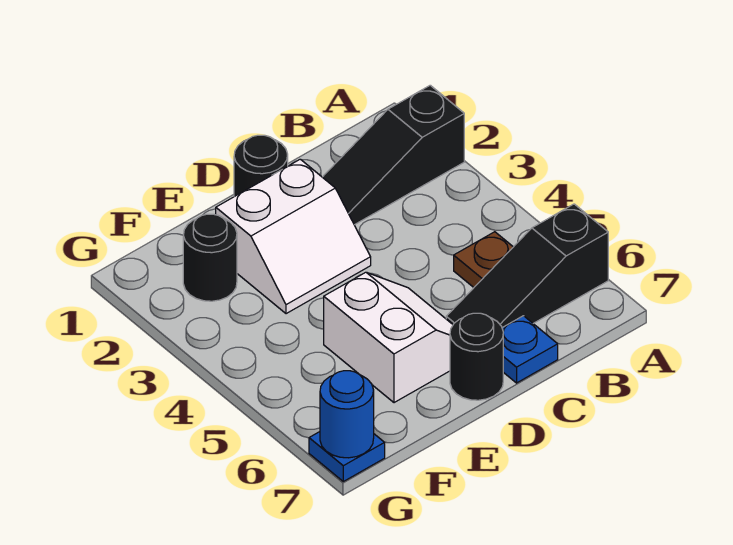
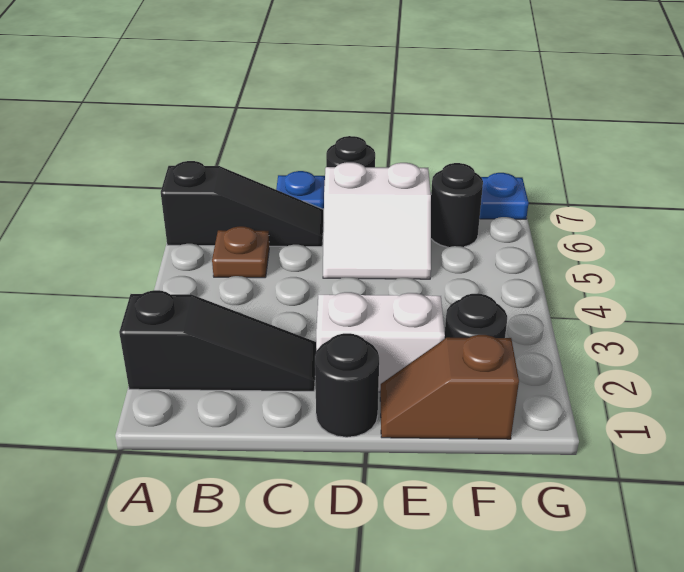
white slope D5:E6 level 1 top E -> white slope D5:E6 level 1 top 6
none -> brown slope E1:F1 level 1 top F
none -> black round brick F6 level 1
blue round brick G7 level 2 -> none

